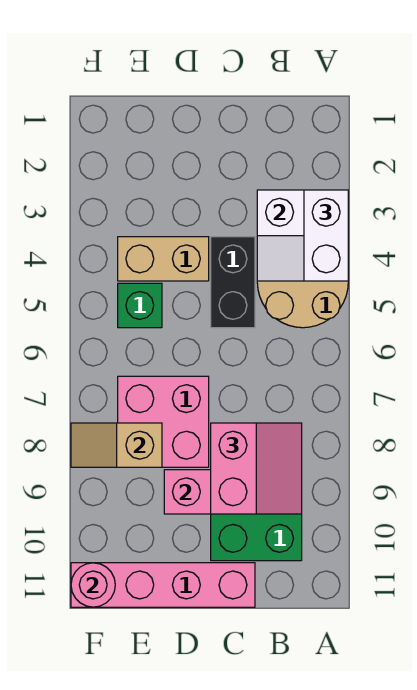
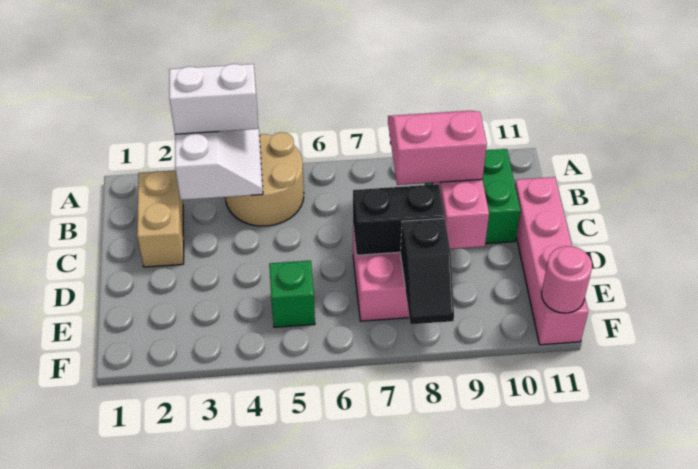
black brick C4:C5 level 1 -> black brick D7:D8 level 2
tan brick D4:E4 level 1 -> tan brick B2:C2 level 1
tan slope E8:F8 level 2 top E -> black slope E8:F8 level 2 top E

